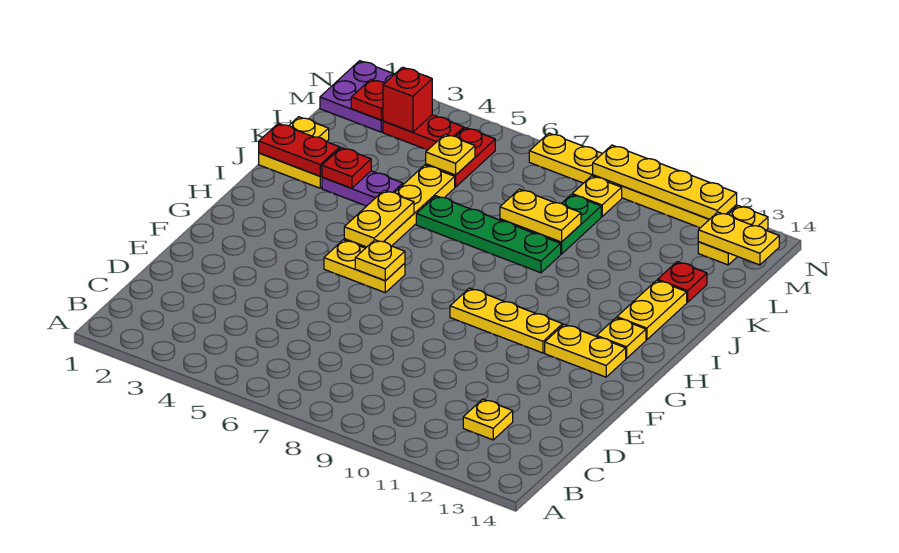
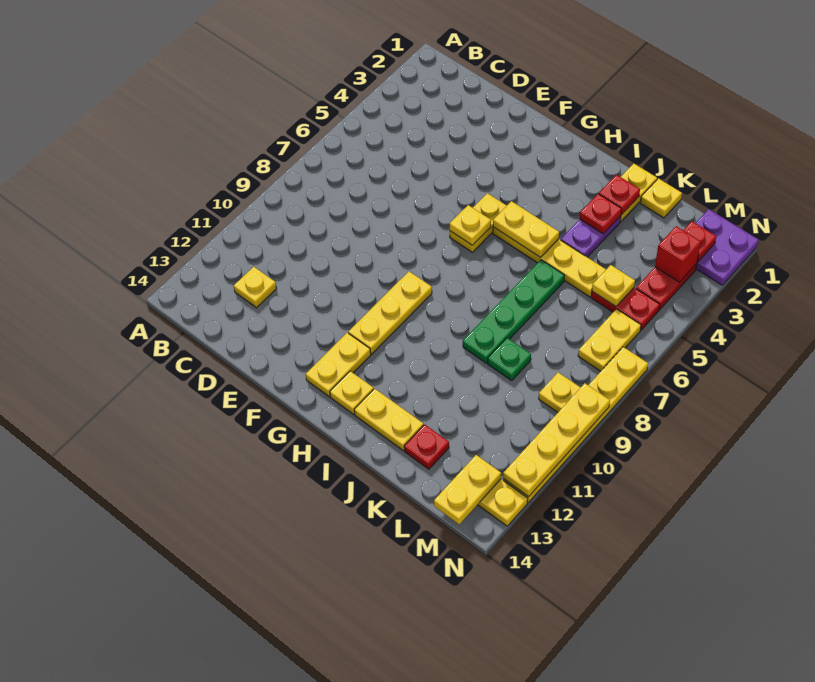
red plate J1:J2 level 2 -> red plate J2 level 2
yellow plate K8:K9 level 2 -> yellow plate M6:M7 level 1
green plate K9:L9 level 1 -> green plate K9 level 1

